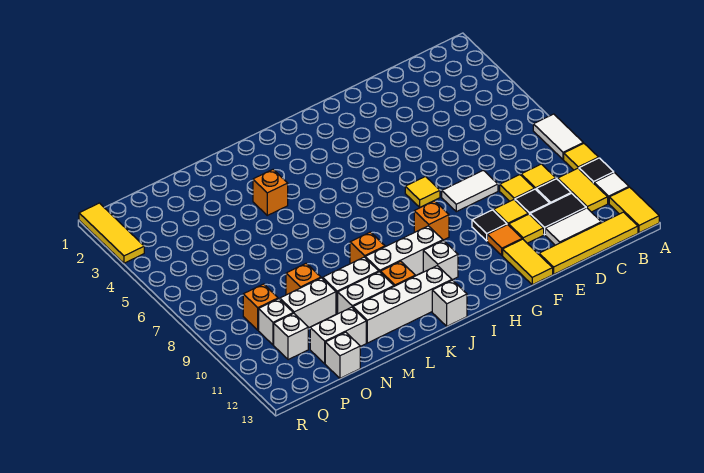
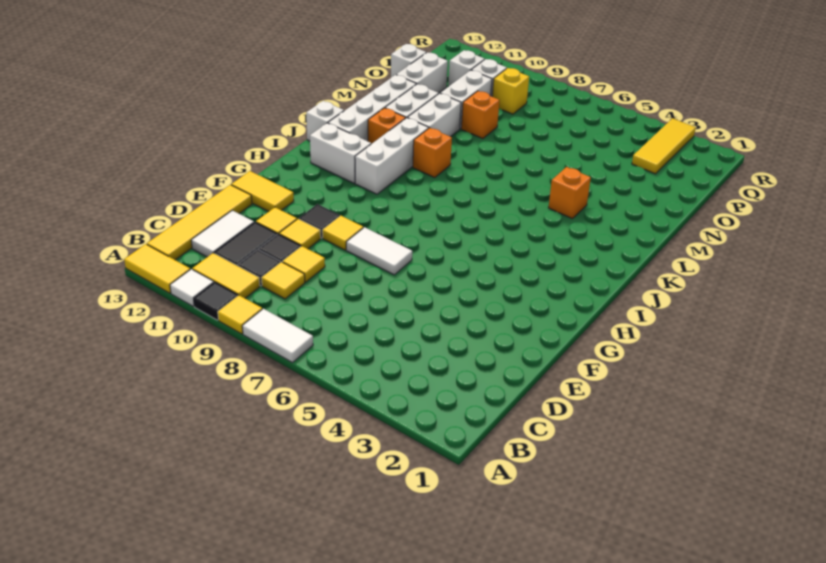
white tile E8:F8 level 1 -> white tile F7:F8 level 1
orange tile F11 level 1 -> none
yellow tile G7 level 1 -> yellow tile F9 level 1
orange brick H9 level 1 -> none
white brick I11 level 1 -> white brick I11:I12 level 1
orange brick P9 level 1 -> yellow brick P9 level 1
yellow tile R1:R3 level 1 -> yellow tile P3:R3 level 1

